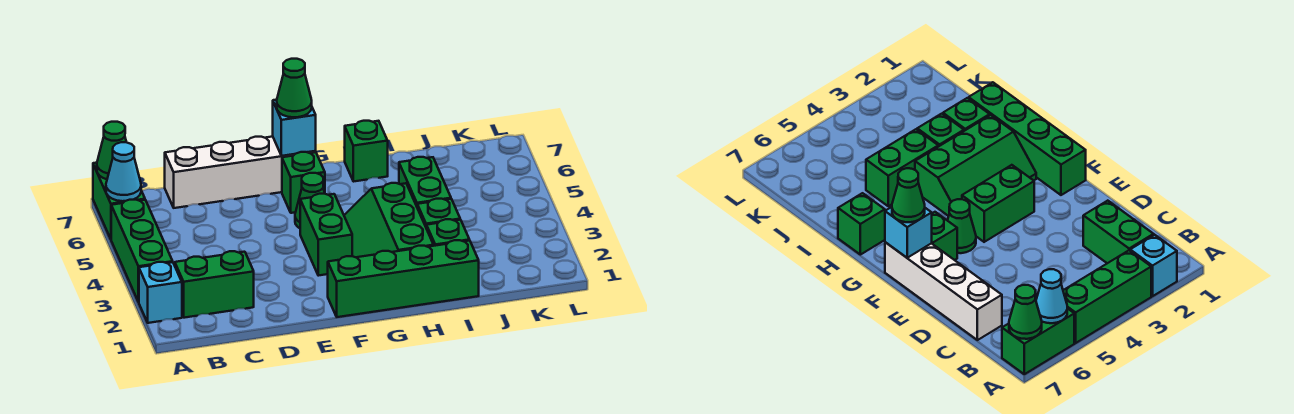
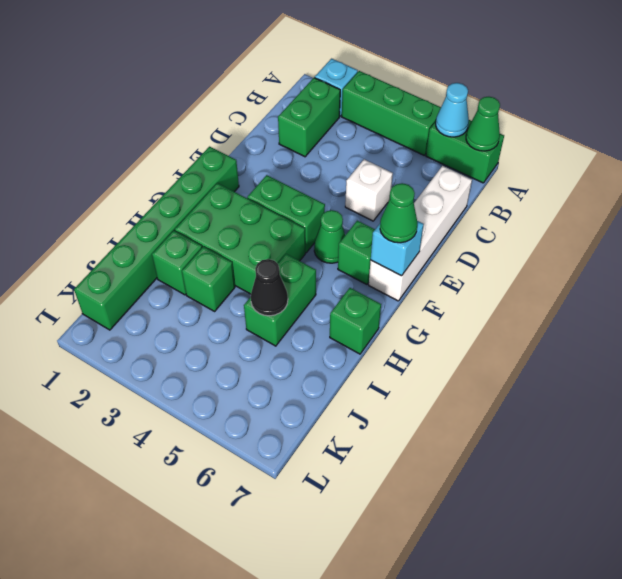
none -> white brick D5 level 1
green brick F1:I1 level 1 -> green brick F1:K1 level 1
green slope G2:H4 level 1 top H -> green brick G2:H4 level 1
green brick I4:I5 level 1 -> green brick H5:I5 level 1
none -> black cone I5 level 2

